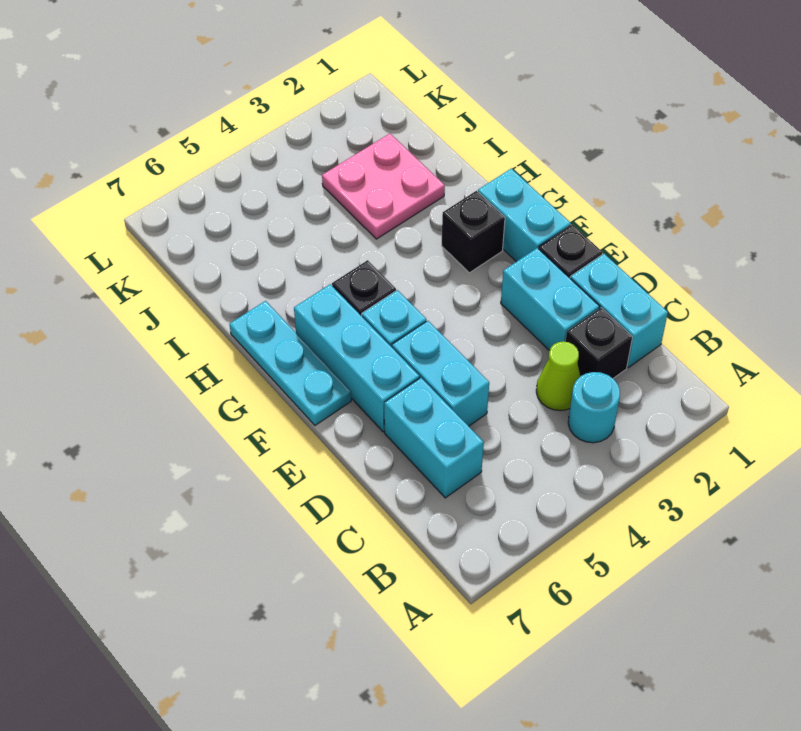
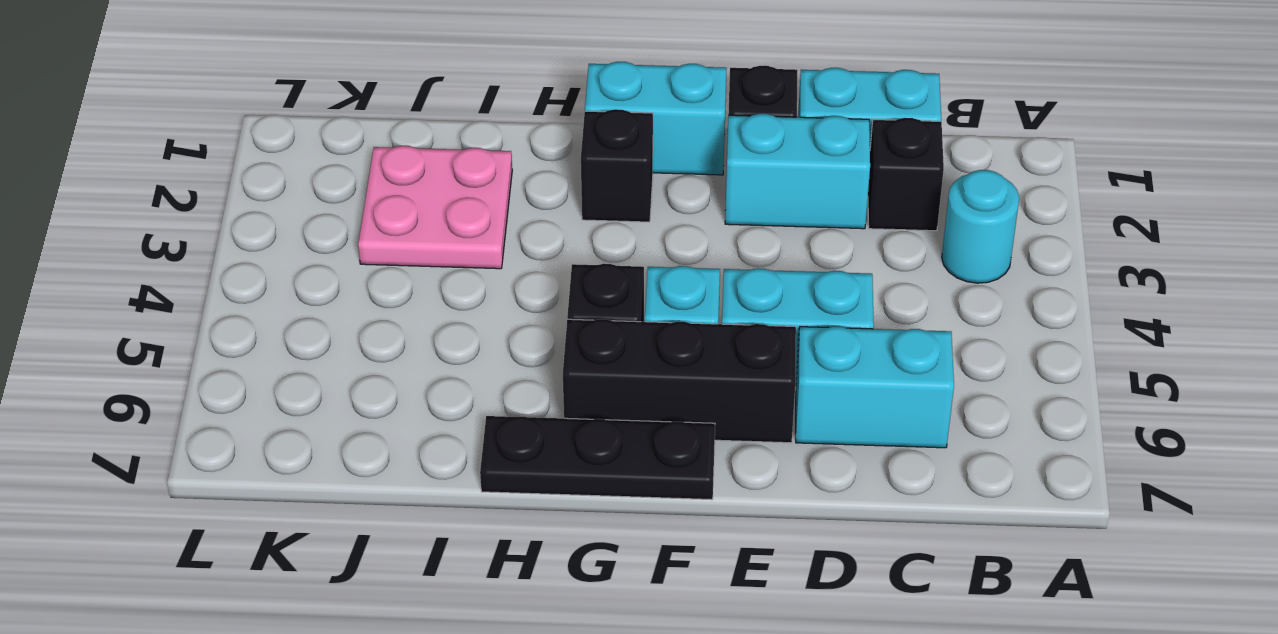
lime cone C3 level 1 -> none
cyan brick E6:G6 level 1 -> black brick E6:G6 level 1
cyan plate F7:H7 level 1 -> black plate F7:H7 level 1

